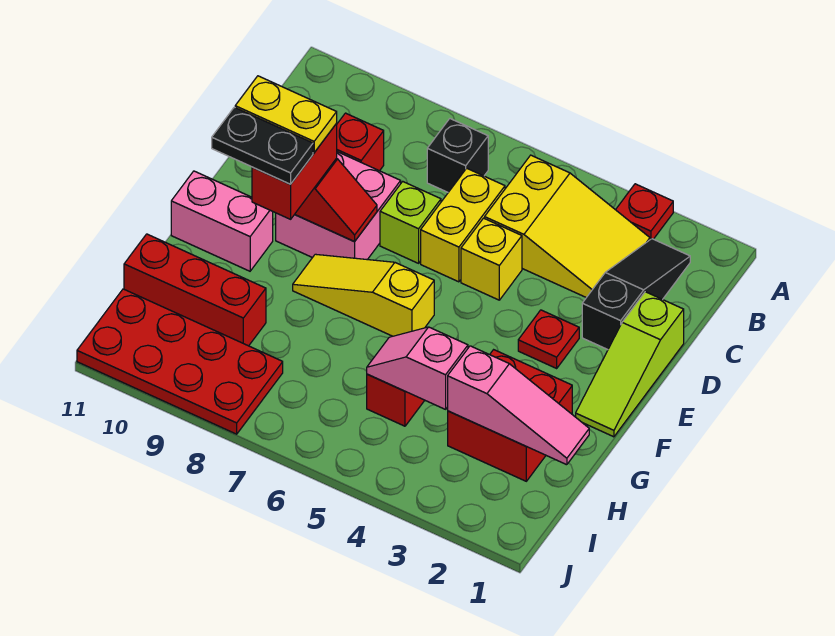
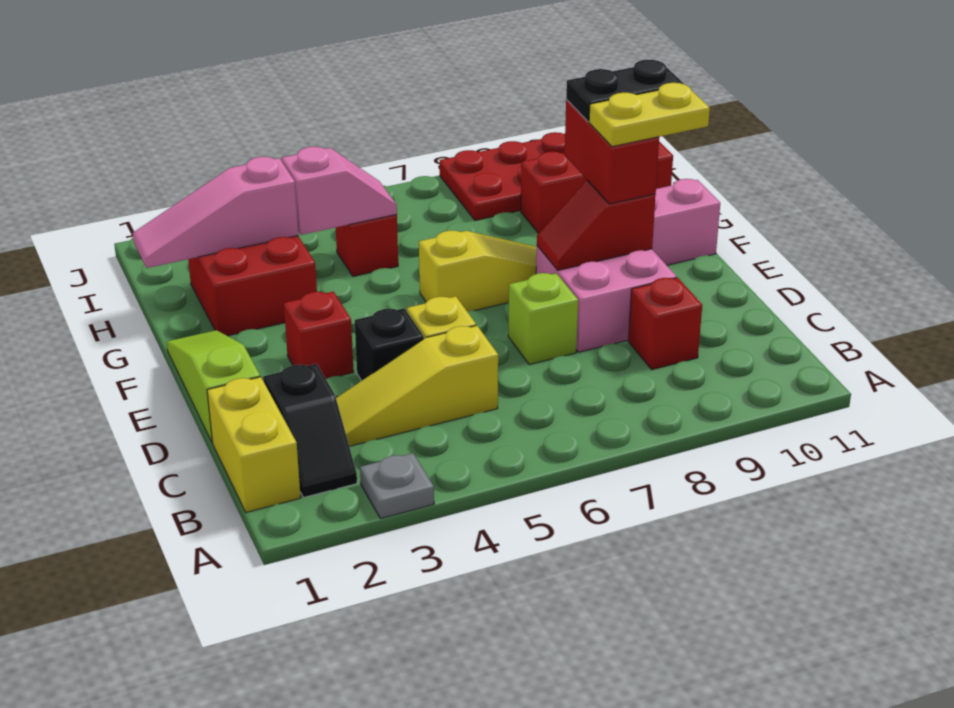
red plate A3 level 1 -> grey plate A3 level 1
black slope B2:D2 level 1 top D -> black slope B2:C2 level 1 top C
yellow slope B3:C5 level 1 top 5 -> yellow slope C3:C5 level 1 top 5
black brick B7 level 1 -> black brick D4 level 1
yellow brick C6:D6 level 1 -> yellow brick B1:C1 level 1
red plate E3 level 1 -> red brick E3 level 1

